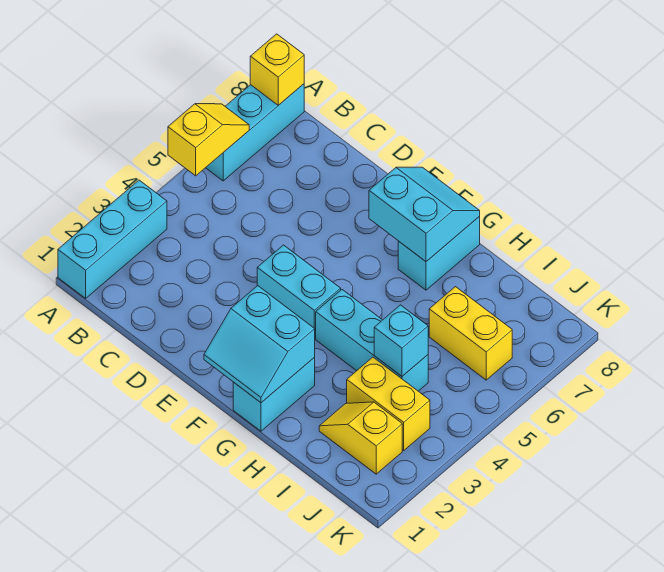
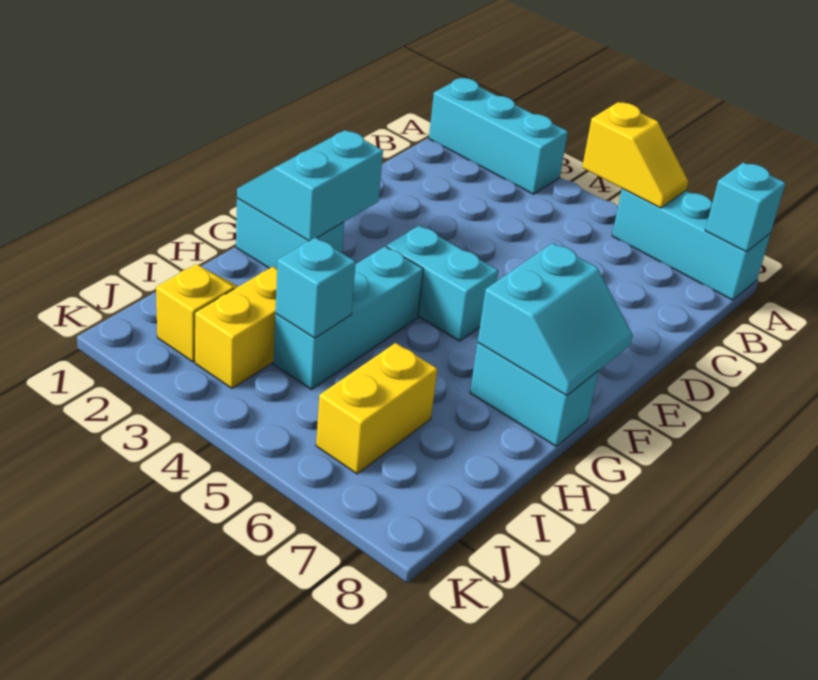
yellow brick A8 level 2 -> cyan brick A8 level 2
cyan brick E4:F4 level 1 -> cyan brick F4:F5 level 1

